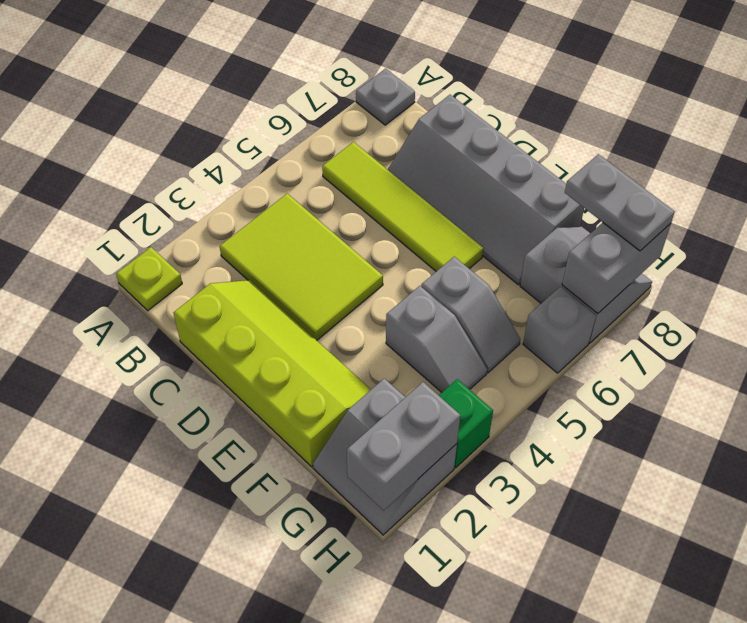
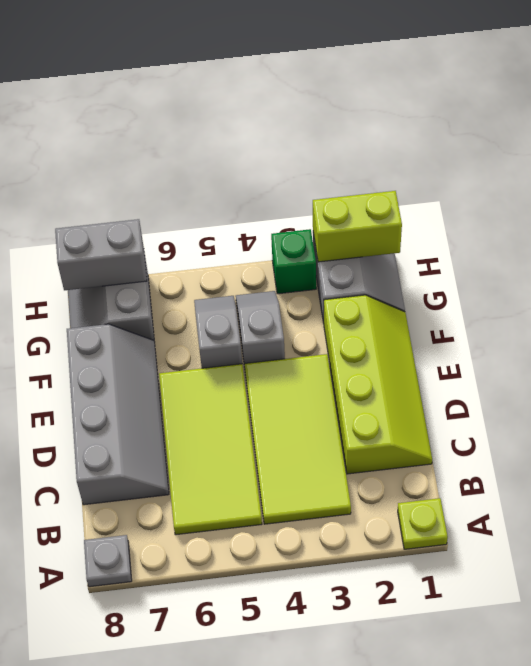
lime tile B3:D4 level 1 -> lime tile B3:E4 level 1
lime tile B6:E6 level 1 -> lime tile B5:E6 level 1
lime slope C1:F2 level 1 top 1 -> lime slope C1:F2 level 1 top 2
grey plate G8:H8 level 3 -> none
grey brick H1:H2 level 2 -> lime brick H1:H2 level 2
grey brick H6 level 1 -> none

